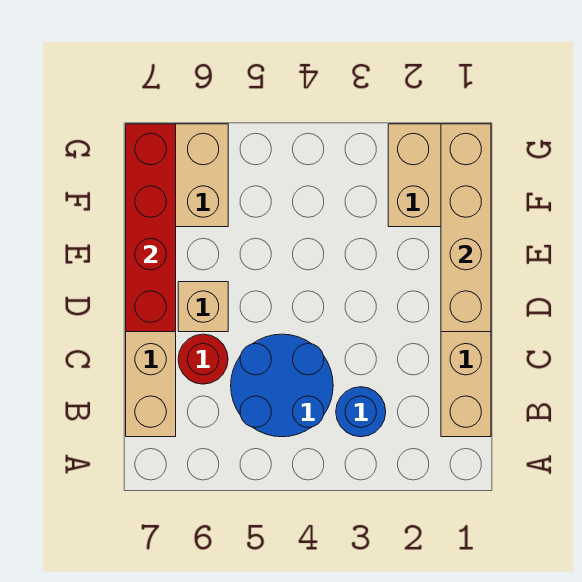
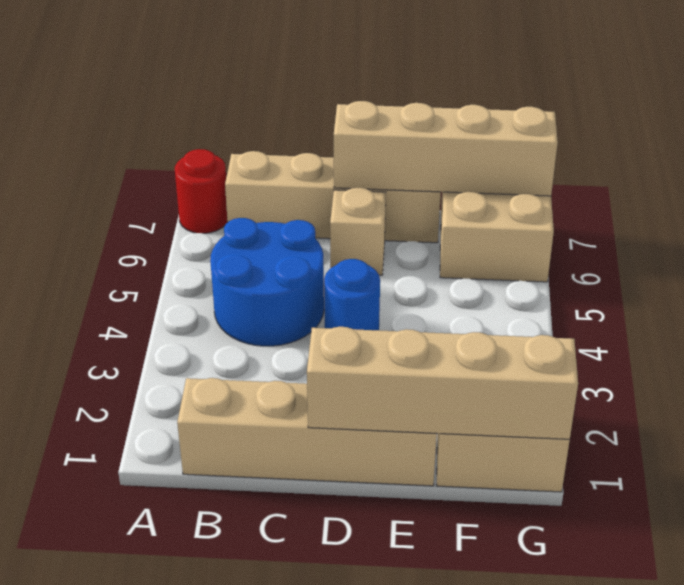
blue round brick B3 level 1 -> blue round brick D4 level 1
red round brick C6 level 1 -> red round brick A7 level 1
red brick D7:G7 level 2 -> tan brick D7:G7 level 2

